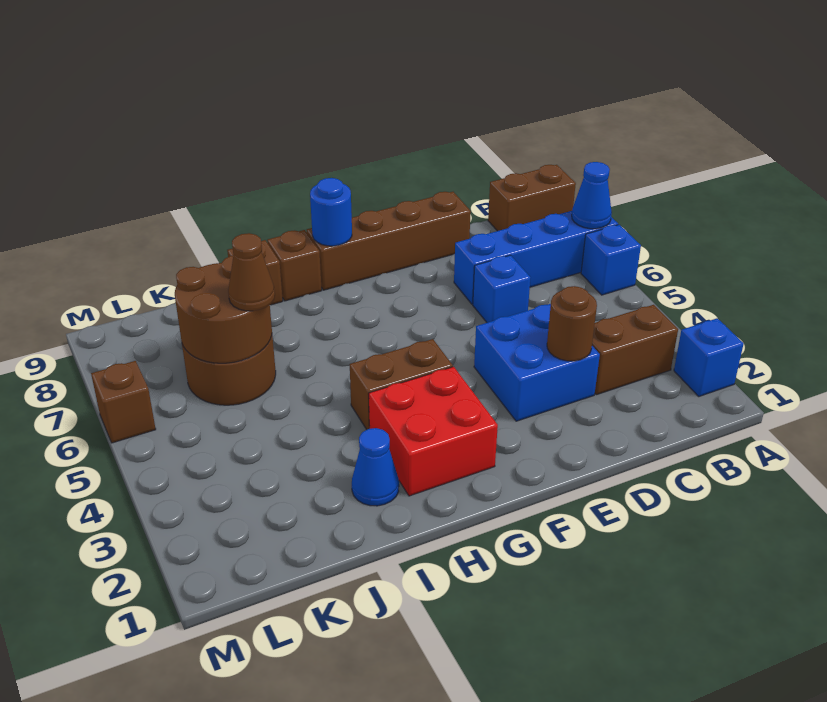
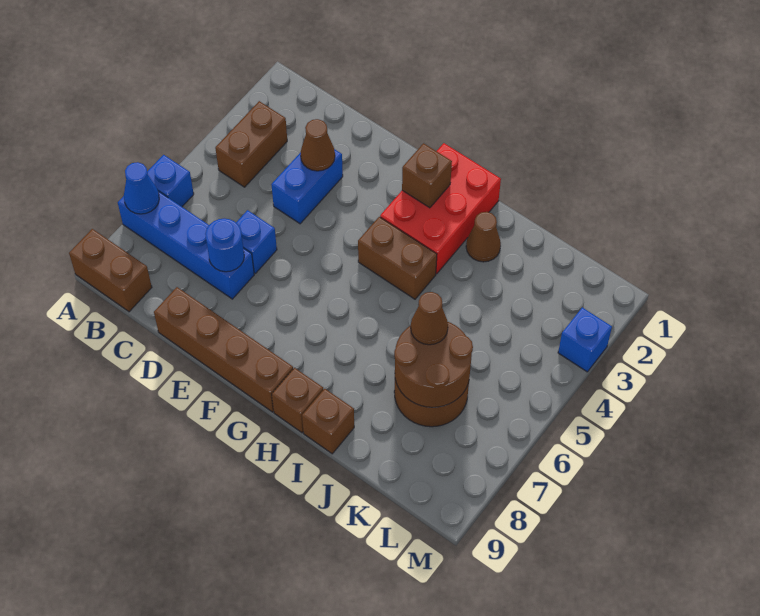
blue brick A2 level 1 -> blue brick M3 level 1
brown brick B3:C3 level 1 -> brown brick B3:B4 level 1
blue brick D3:E4 level 1 -> blue brick D3:D4 level 1
brown round brick D3 level 2 -> brown cone D3 level 2
red brick G2:H3 level 1 -> red brick G1:H3 level 1
blue round brick G9 level 2 -> blue round brick D7 level 2
blue cone I2 level 1 -> brown cone I2 level 1
brown brick M6 level 1 -> brown brick G2 level 2

